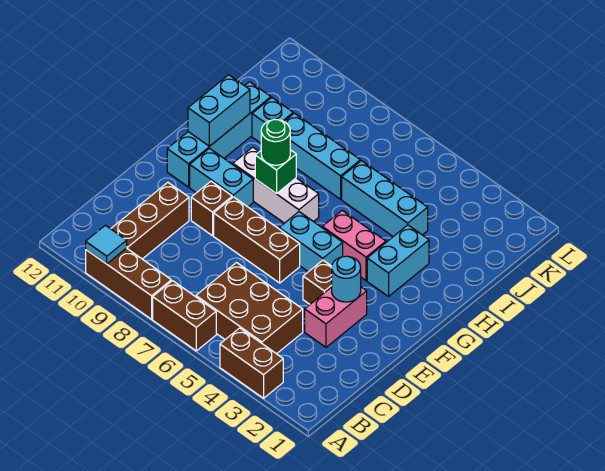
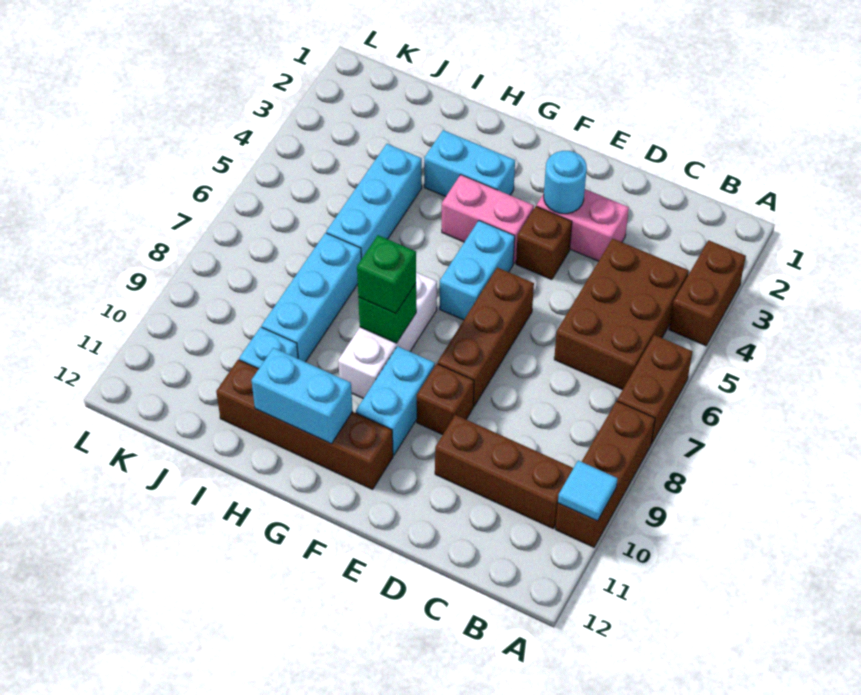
cyan brick F11:I11 level 1 -> brown brick F11:I11 level 1
pink brick G4:G5 level 1 -> pink brick F4:G4 level 1
green round brick G8 level 3 -> green brick G8 level 3

